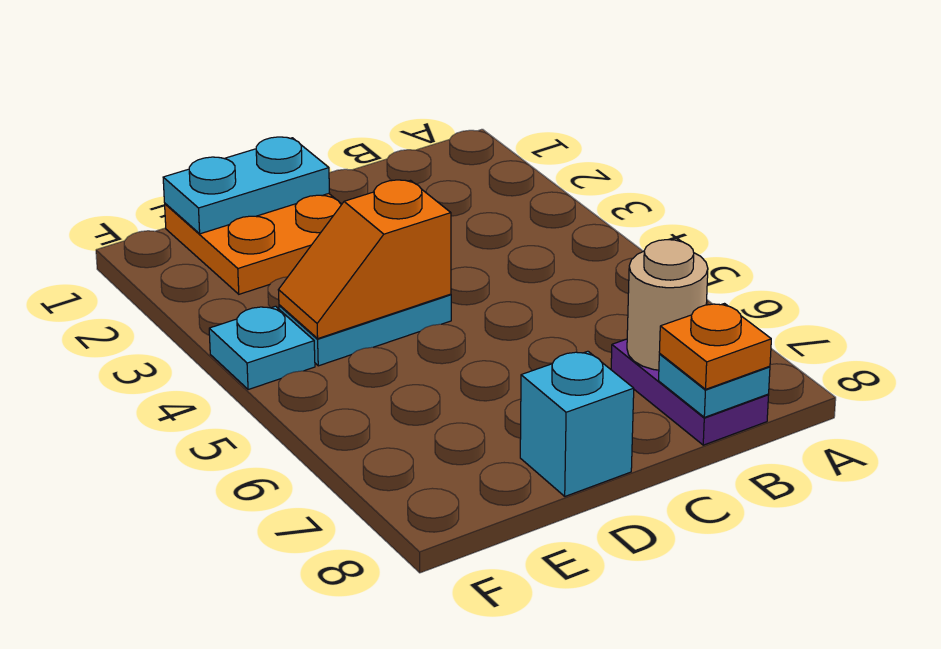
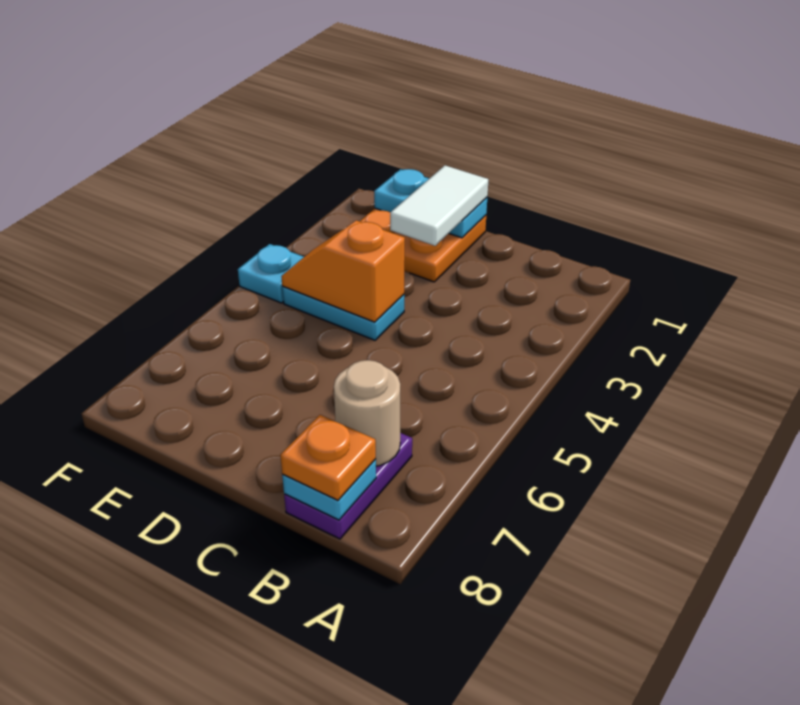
none -> white tile D1:D2 level 3
cyan brick D8 level 1 -> none

